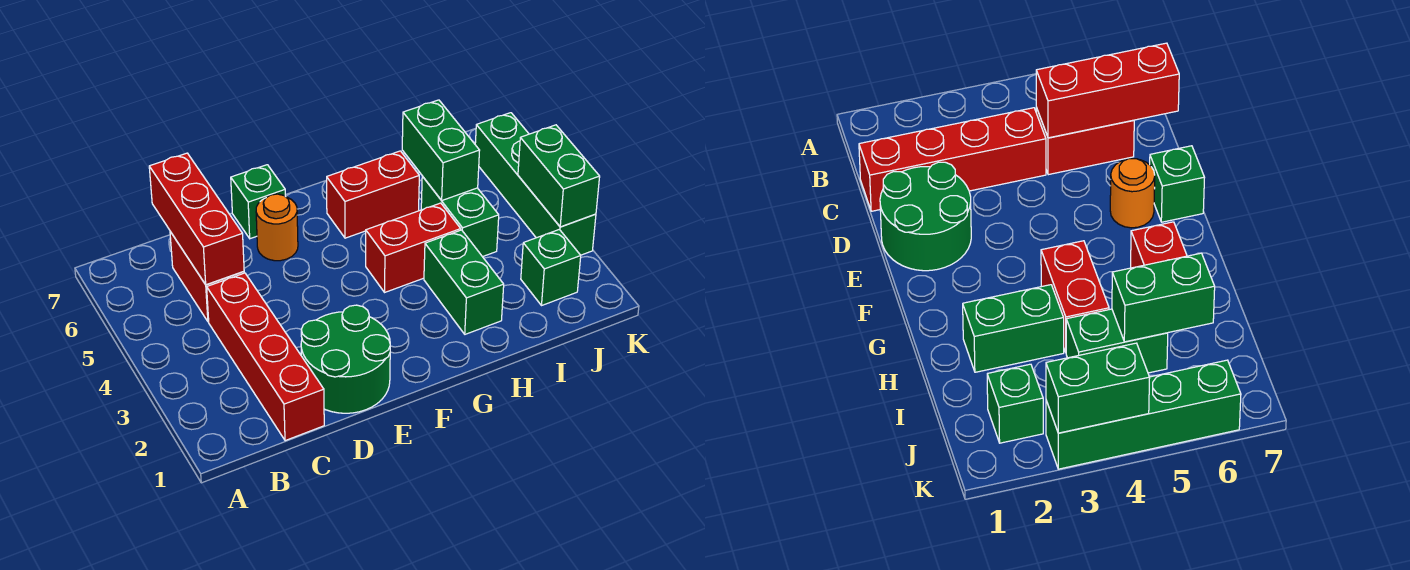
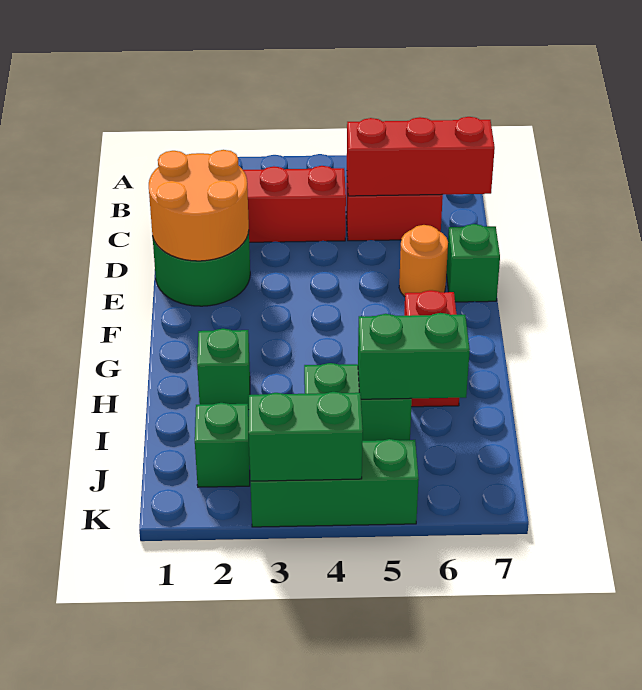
none -> orange round brick D1:E2 level 2
red brick G4:H4 level 1 -> none
green brick H2:H3 level 1 -> green brick H2 level 1
green brick K3:K6 level 1 -> green brick K3:K5 level 1

